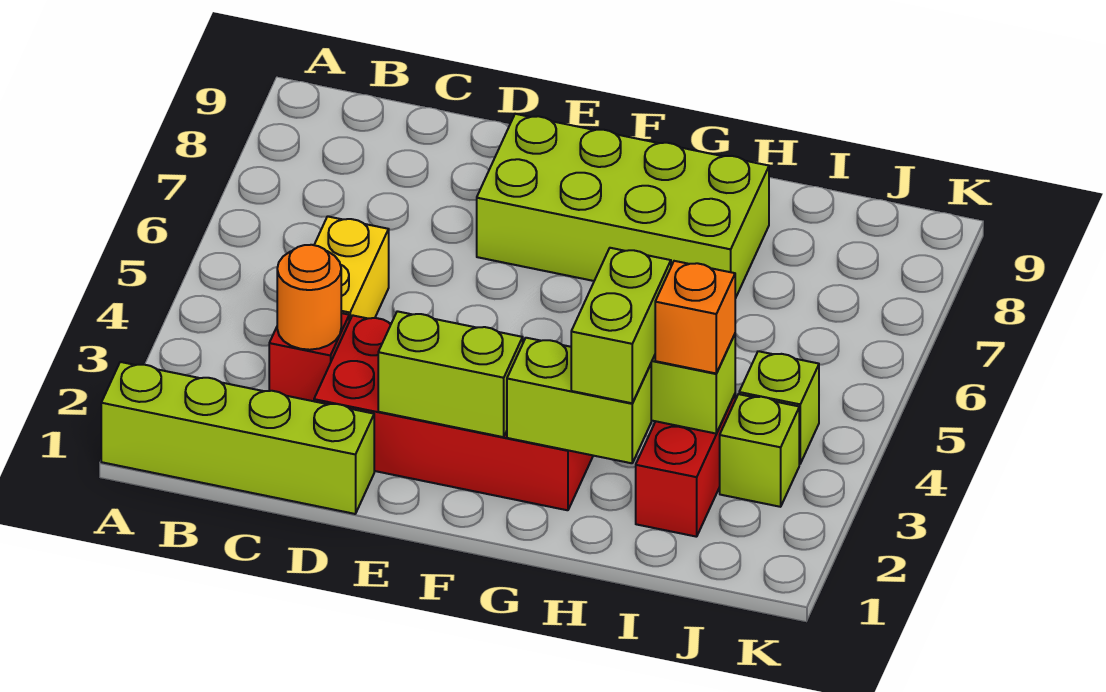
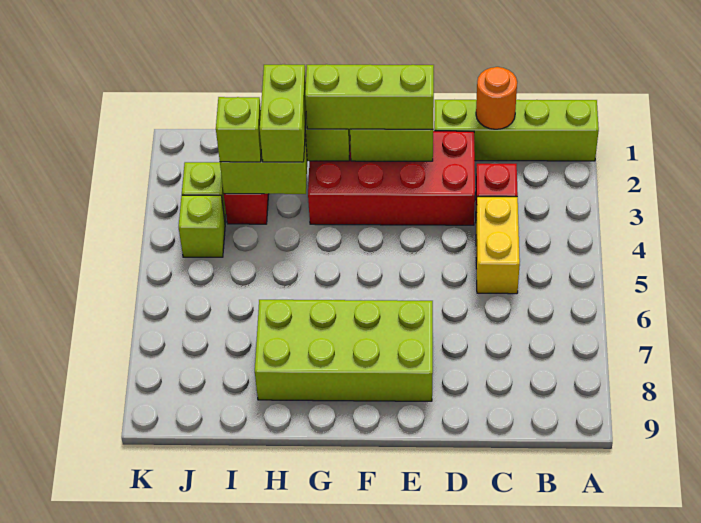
orange round brick C3 level 2 -> orange round brick C1 level 2
none -> lime brick E2:G2 level 3
orange brick I3 level 3 -> lime brick I3 level 3

